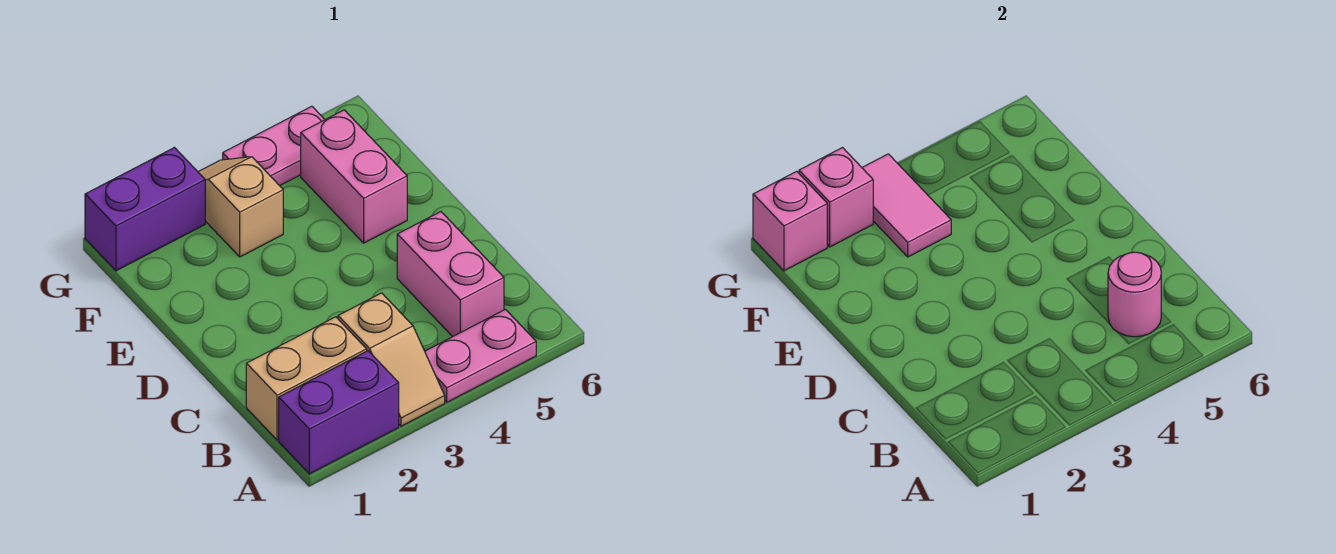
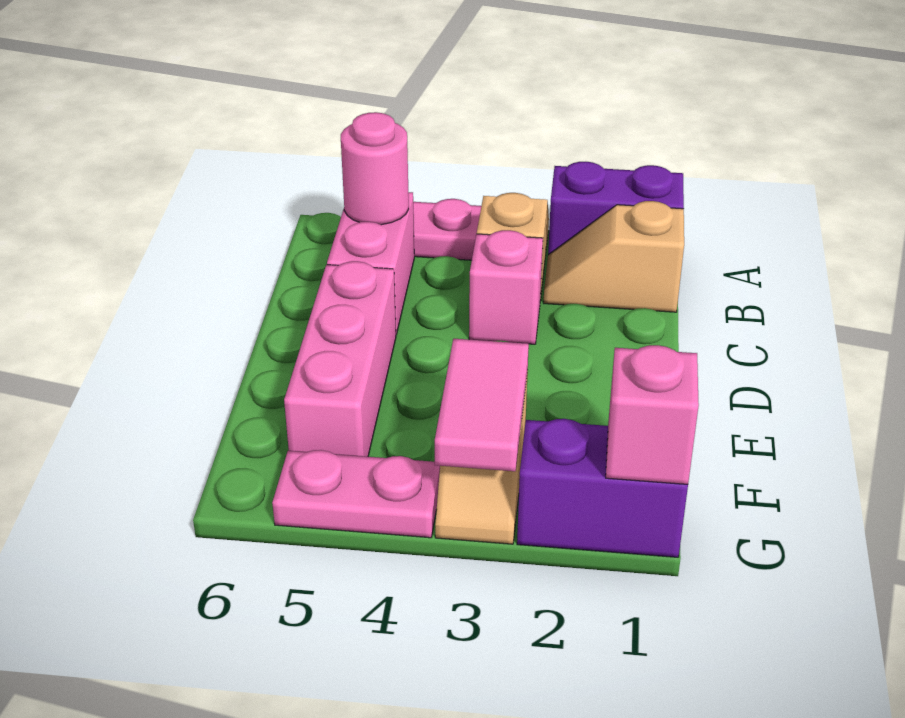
tan brick B1:B2 level 1 -> tan slope B1:B2 level 1 top 1
pink brick E5:F5 level 1 -> pink brick D5:F5 level 1
pink brick G2 level 2 -> pink brick C3 level 1

